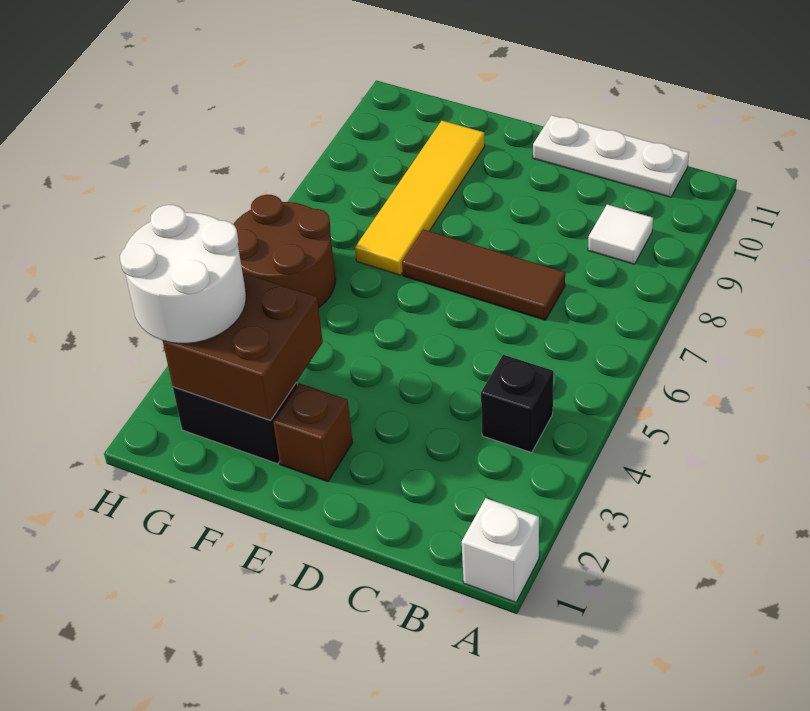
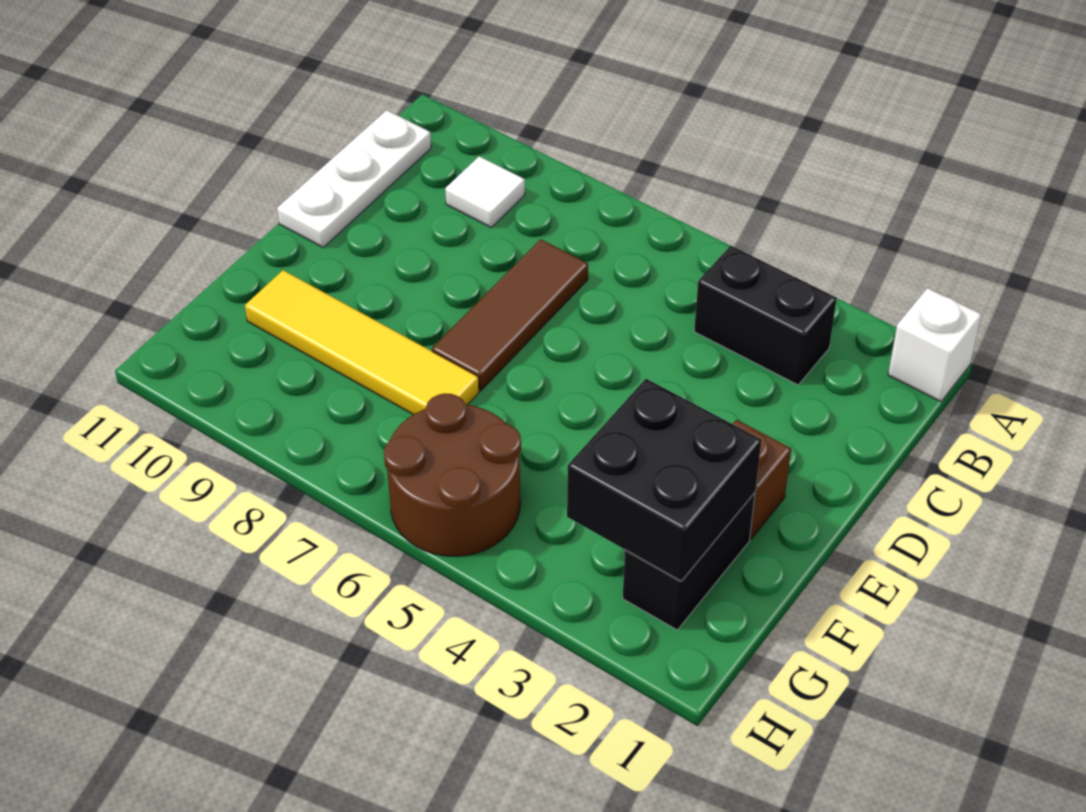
black brick B4 level 1 -> black brick B3:B4 level 1
brown brick F2:G3 level 2 -> black brick F2:G3 level 2
white round brick G2:H3 level 3 -> none

